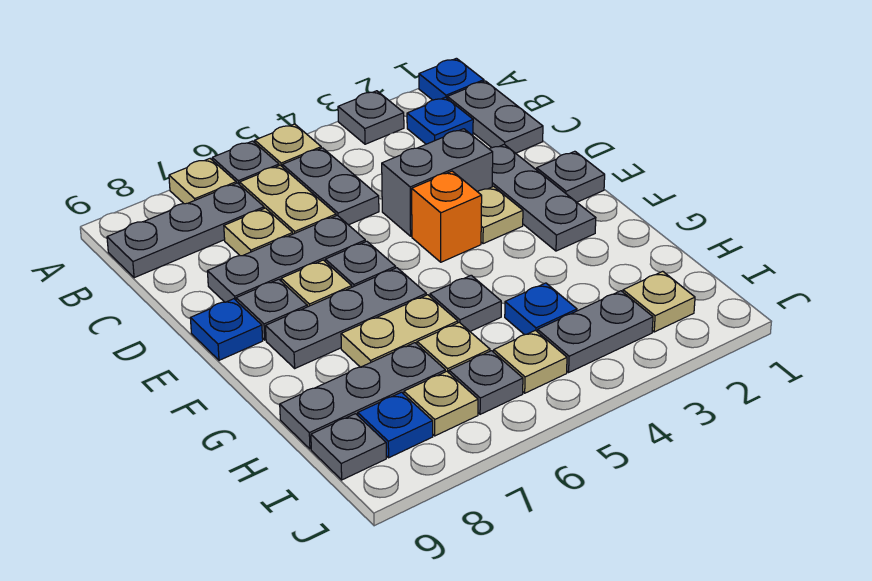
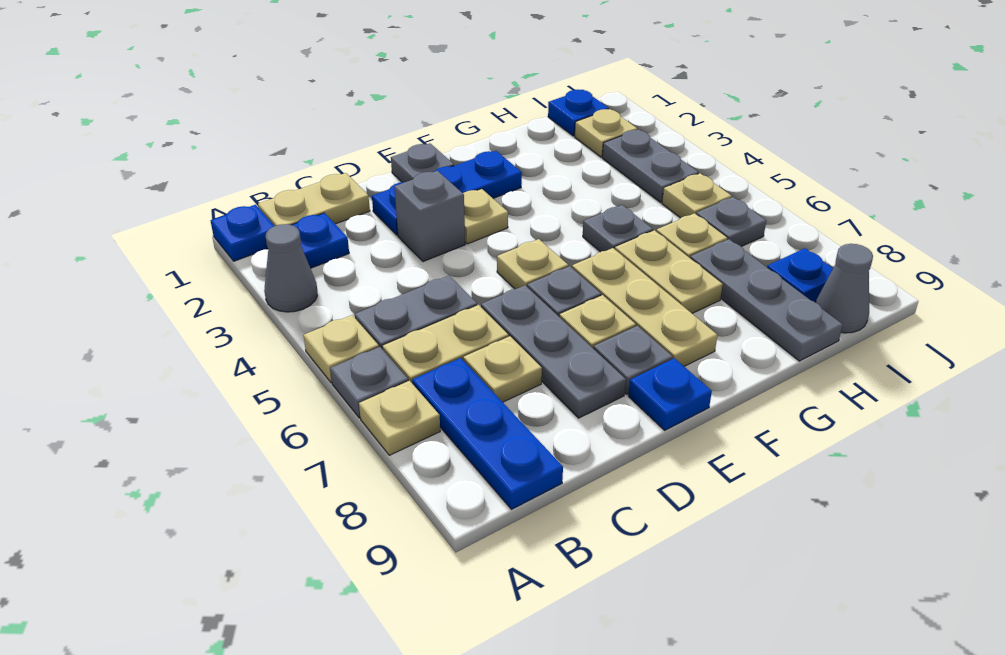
grey plate A3 level 1 -> grey cone A3 level 1
grey plate B1:C1 level 1 -> tan plate B1:C1 level 1
grey plate B7:B9 level 1 -> blue plate B7:B9 level 1
grey plate D2:F2 level 1 -> blue plate D2:F2 level 1
grey brick D3:D4 level 1 -> grey brick D3 level 1
orange brick E4 level 1 -> none
grey plate F6:F8 level 1 -> tan plate F6:F8 level 1
blue plate H4 level 1 -> blue plate I1 level 1
tan plate I7 level 1 -> tan plate E5 level 1
grey plate I9 level 1 -> grey cone I9 level 1

